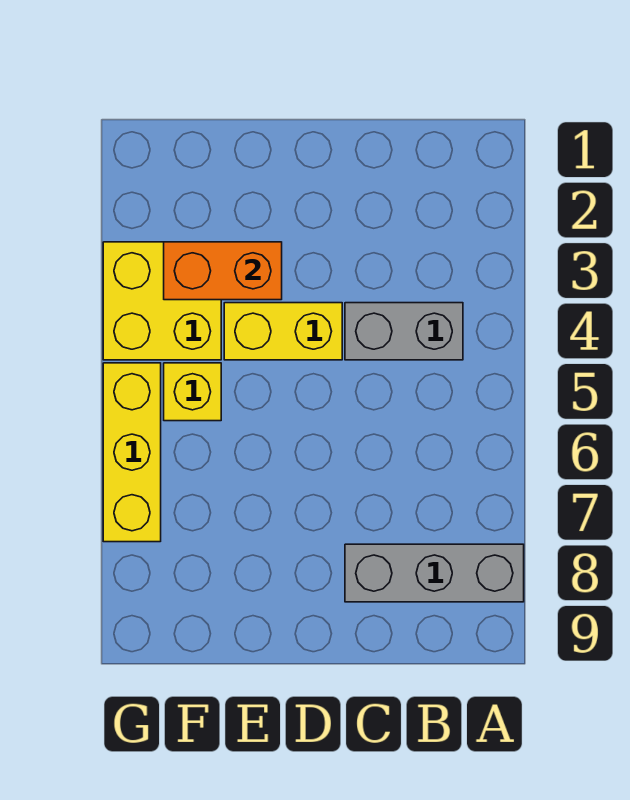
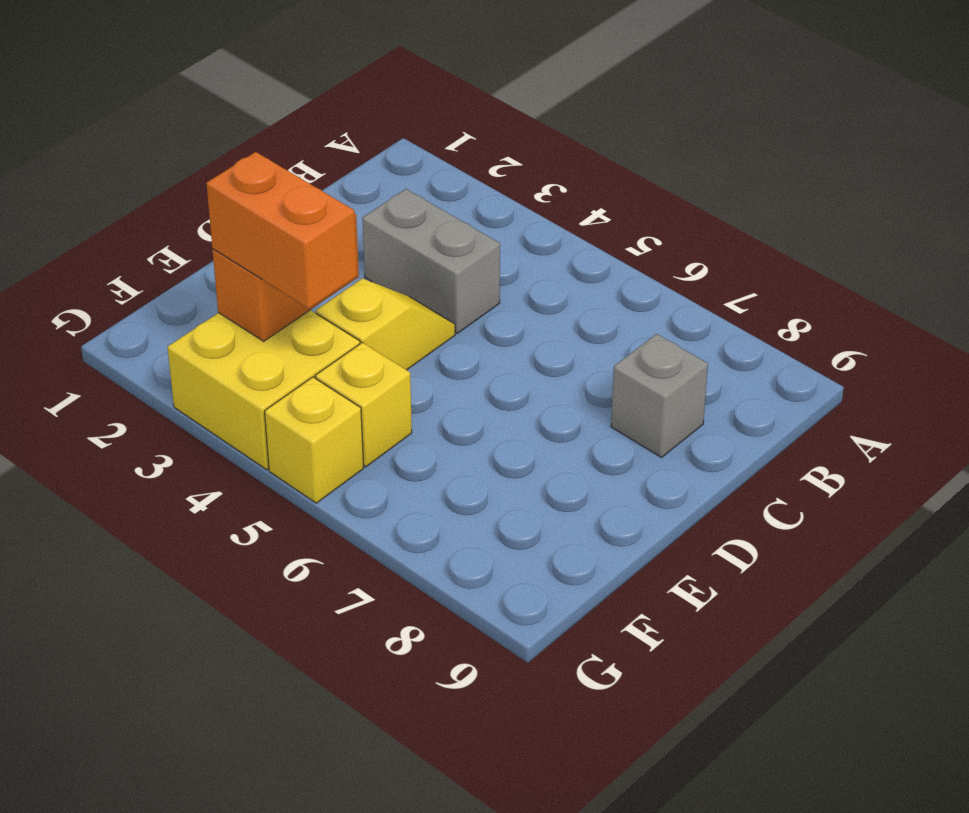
grey brick A8:C8 level 1 -> grey brick C8 level 1
grey brick B4:C4 level 1 -> grey brick C3:C4 level 1
yellow brick D4:E4 level 1 -> yellow slope D4:E4 level 1 top E
none -> orange brick F3:F4 level 3
yellow brick G5:G7 level 1 -> yellow brick G5 level 1

